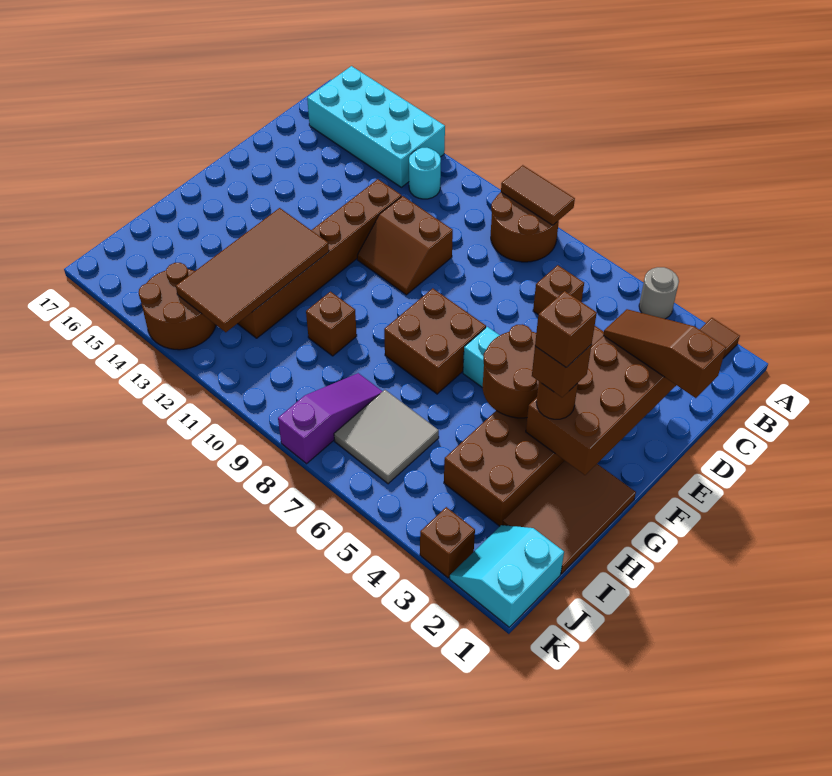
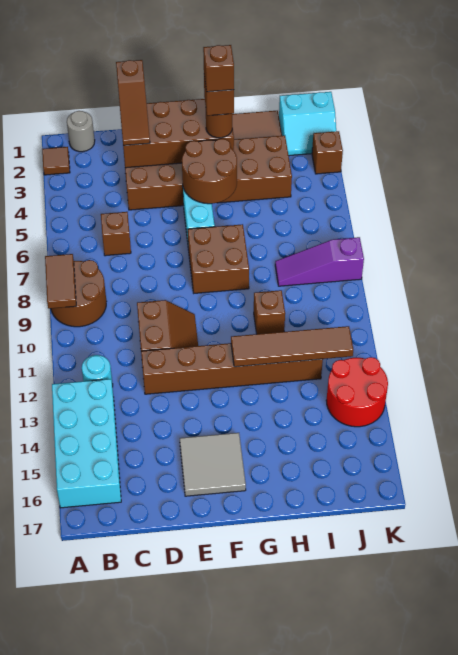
grey round brick A4 level 1 -> grey round brick B1 level 1
brown tile G12:J13 level 2 -> brown tile G12:J12 level 2
grey tile I6:J7 level 1 -> grey tile E15:F16 level 1
brown round brick J13:K14 level 1 -> red round brick J13:K14 level 1

